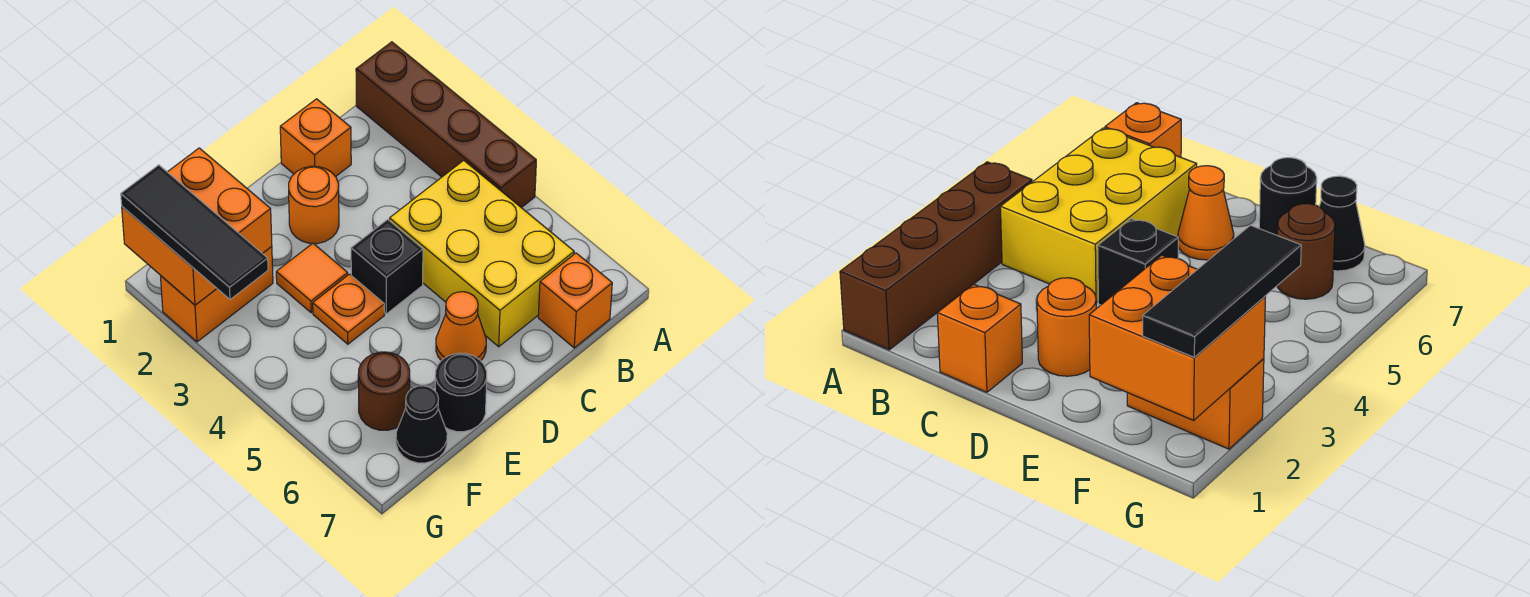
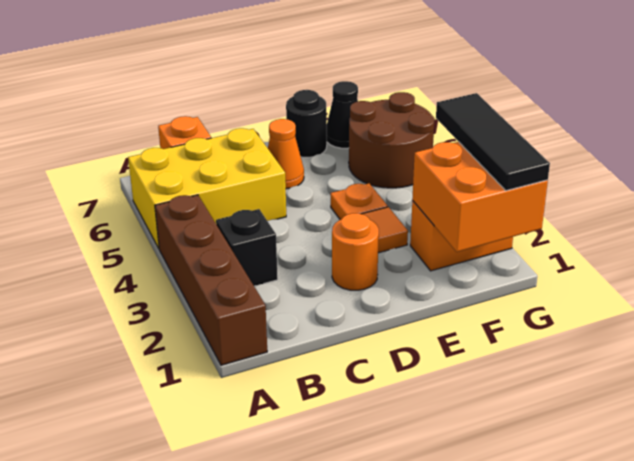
yellow brick B4:C6 level 1 -> yellow brick A5:C6 level 1
orange brick C1 level 1 -> none
black brick D4 level 1 -> black brick B3 level 1
brown round brick F6 level 1 -> brown round brick F5:G6 level 1

